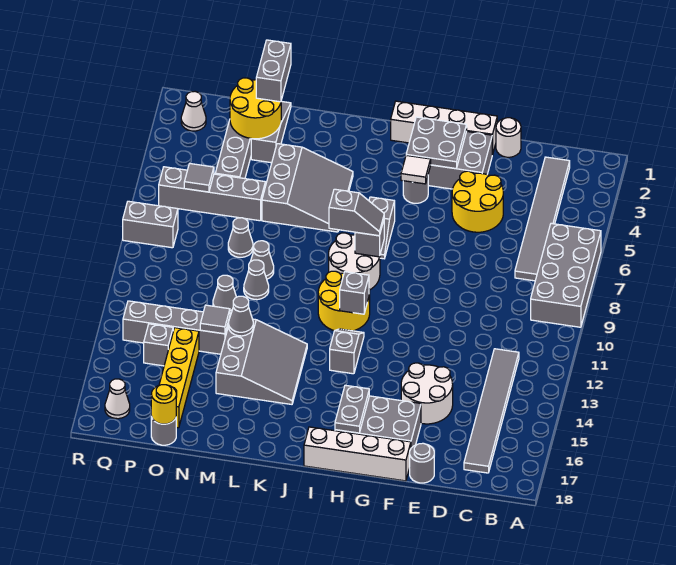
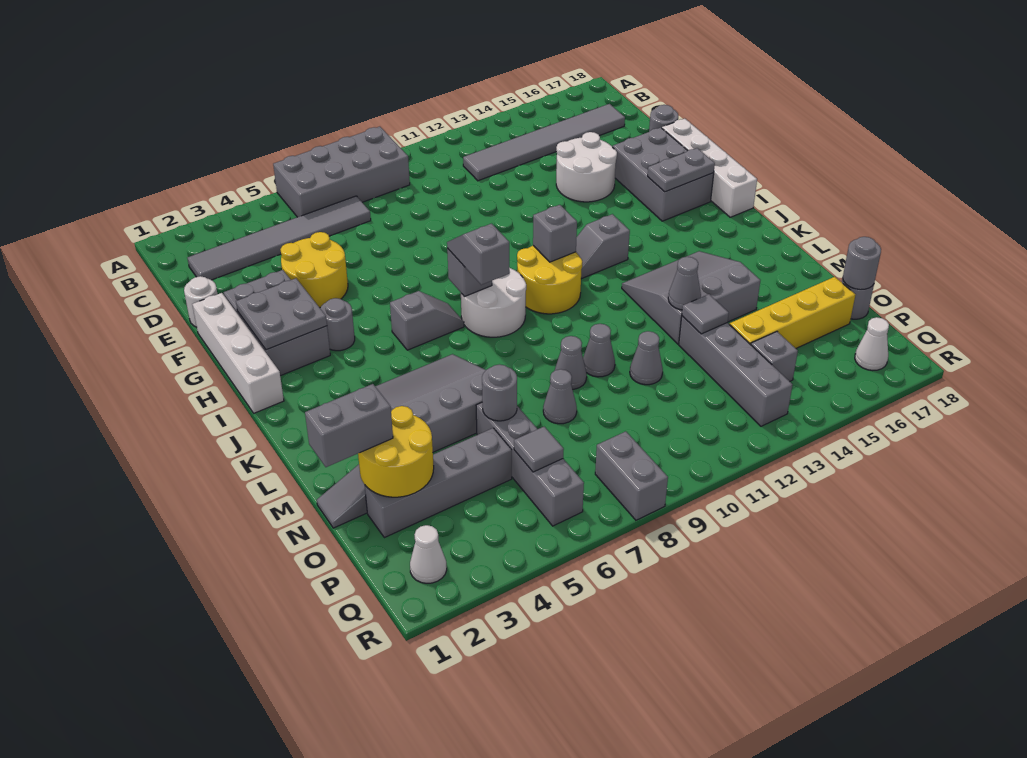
white tile H4 level 2 -> none
none -> grey round brick N6 level 2
yellow round brick O18 level 2 -> grey round brick O18 level 2

